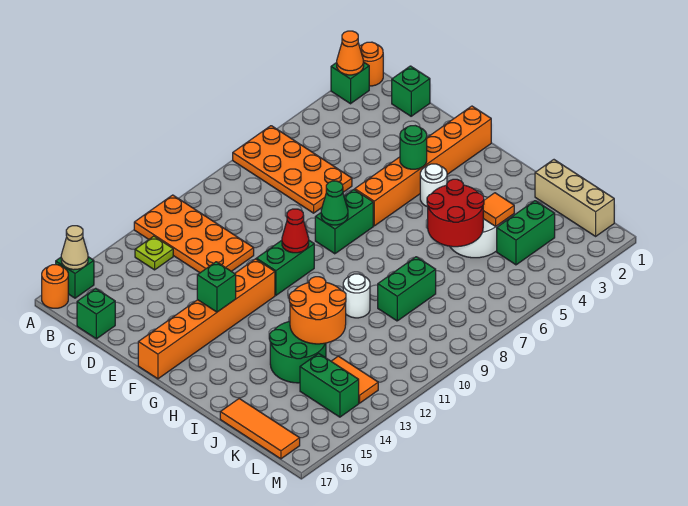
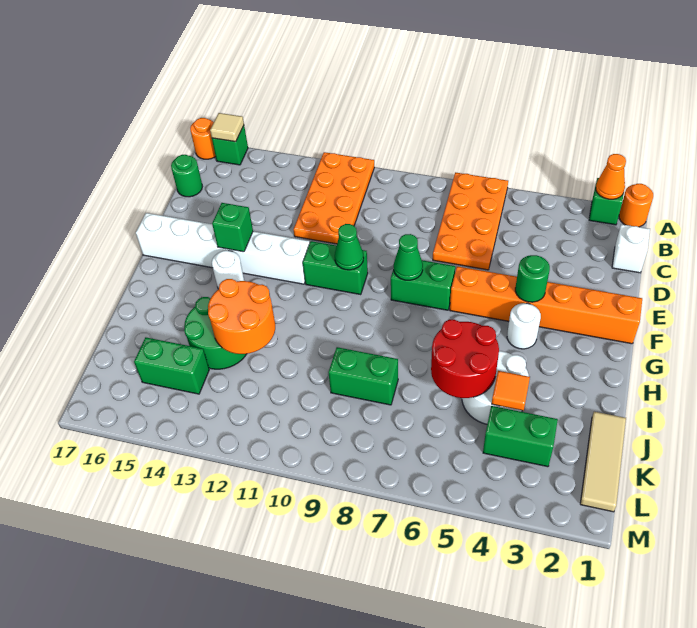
tan cone A16 level 2 -> tan tile A16 level 2
lime plate B13 level 1 -> none
green brick C1 level 1 -> white brick C1 level 1
green brick C17 level 1 -> green round brick C17 level 1
red cone F10 level 2 -> green cone F10 level 2
orange brick F12:F17 level 1 -> white brick F12:F17 level 1
white round brick I10 level 1 -> white round brick G14 level 1
tan brick J1:L1 level 1 -> tan tile J1:L1 level 1
orange tile J17:L17 level 1 -> none
orange tile K13:L13 level 1 -> none
green brick K14:L14 level 1 -> green brick K14:K15 level 1

